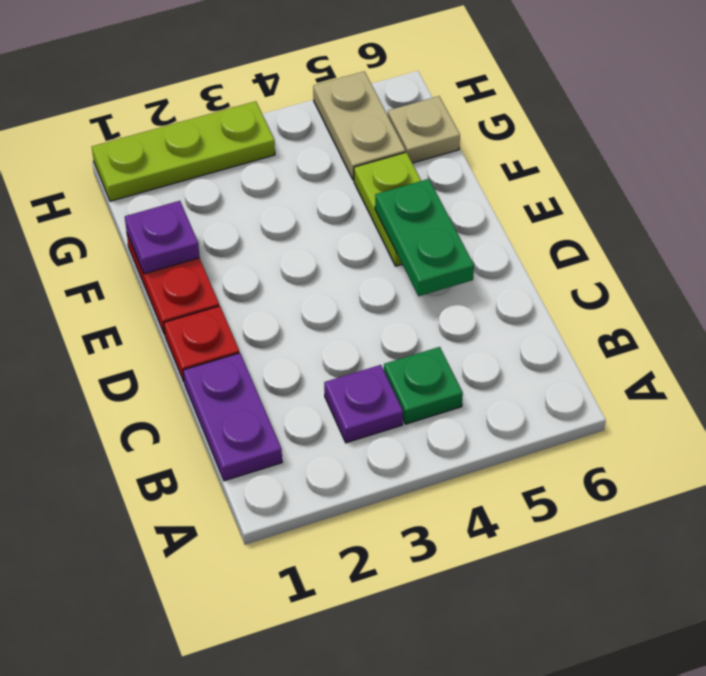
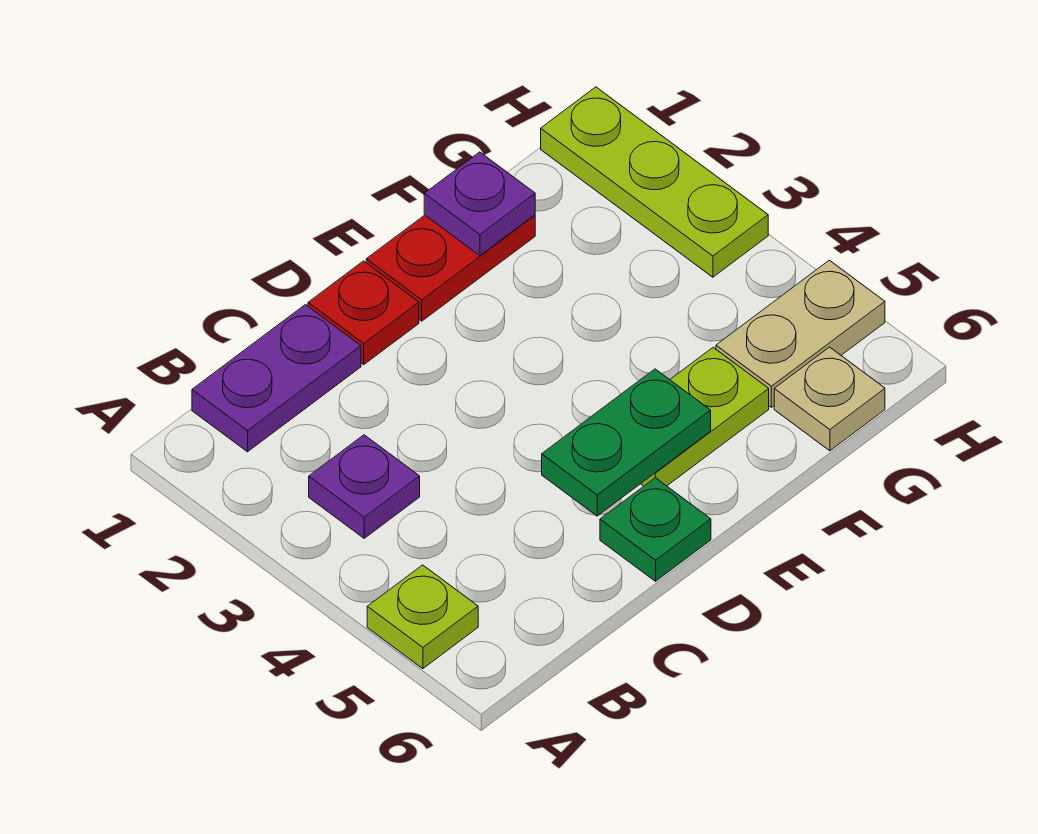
none -> lime plate A5 level 1
green plate B4 level 1 -> green plate D6 level 1

